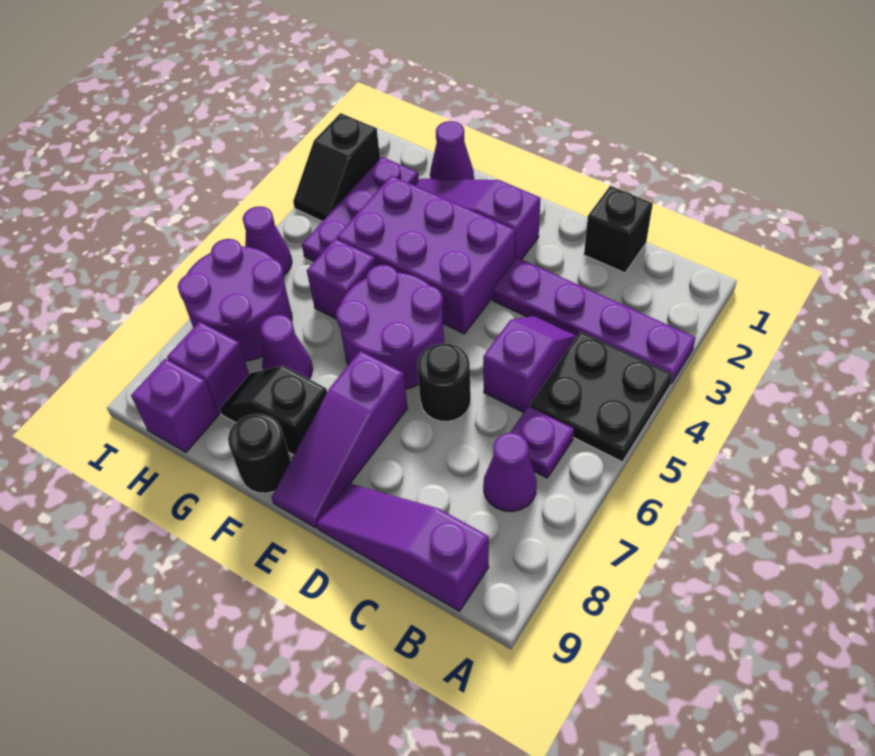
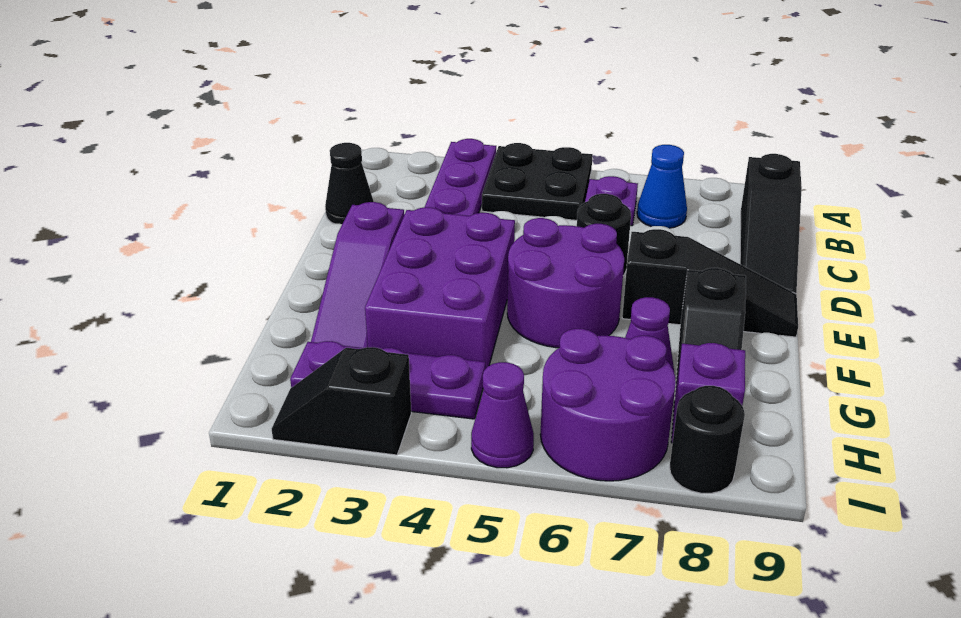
purple cone B7 level 1 -> blue cone B7 level 1
purple slope B9:D9 level 1 top B -> black slope B9:D9 level 1 top B
black brick C1 level 1 -> black cone C1 level 1
purple slope C4:C5 level 1 top 5 -> none
purple slope E7:E9 level 1 top 7 -> black slope E7:E9 level 1 top 7
black round brick F9 level 1 -> black round brick I8 level 1
purple cone G1 level 1 -> none
purple brick G5 level 1 -> none
purple brick H9 level 1 -> none
black slope I2:I3 level 1 top 2 -> black slope I2:I3 level 1 top 3

